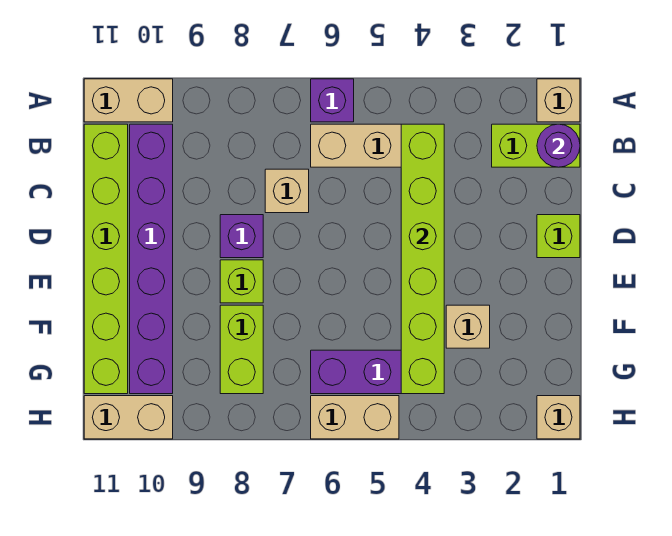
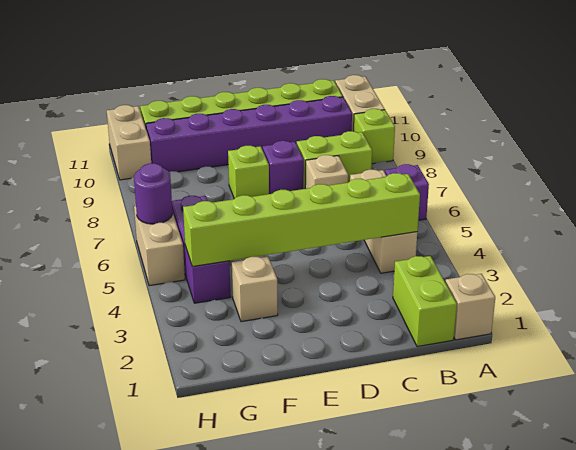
purple round brick B1 level 2 -> purple round brick H6 level 2
lime brick D1 level 1 -> lime brick A9 level 1
lime brick F8:G8 level 1 -> lime brick B8:C8 level 1
tan brick H1 level 1 -> none

